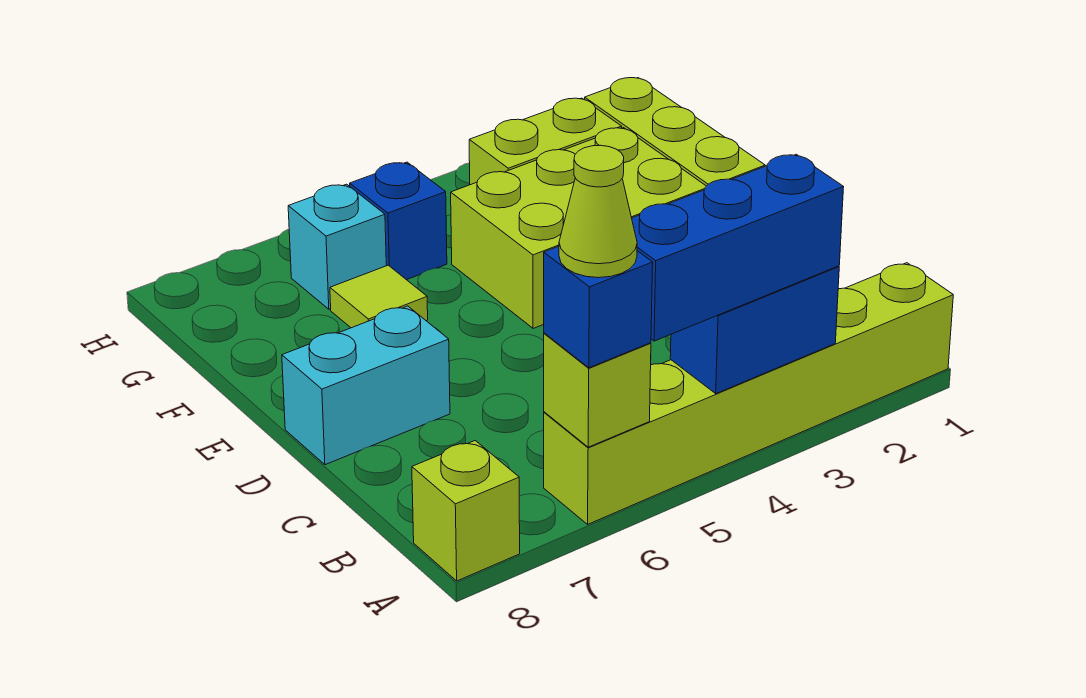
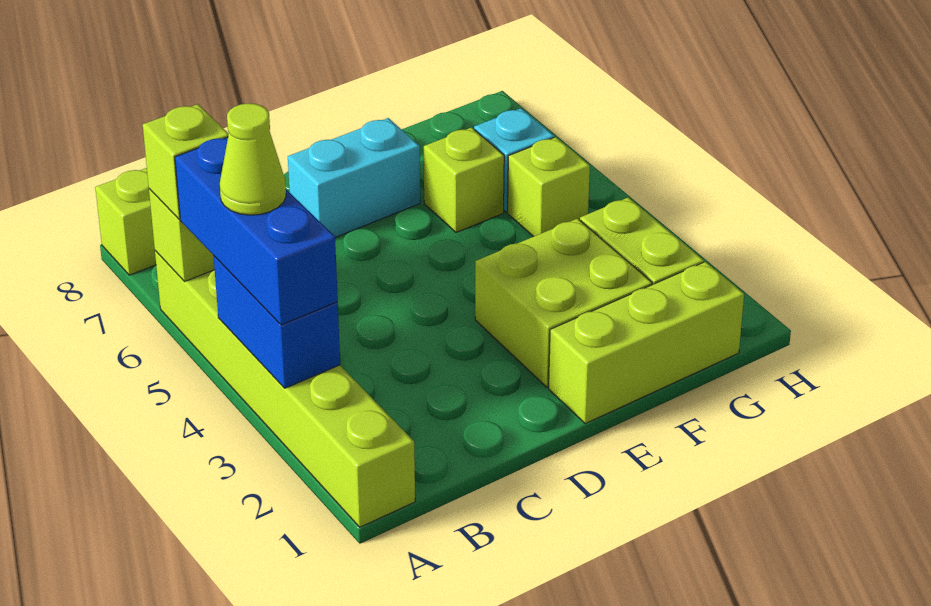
blue brick A6 level 3 -> lime brick A6 level 3
lime cone A6 level 4 -> lime cone A4 level 4
cyan brick D7:D8 level 1 -> cyan brick D7:E7 level 1
lime brick E2:F4 level 1 -> lime brick E2:F3 level 1
lime tile F6 level 1 -> lime brick F6 level 1
blue brick G5 level 1 -> lime brick G5 level 1

